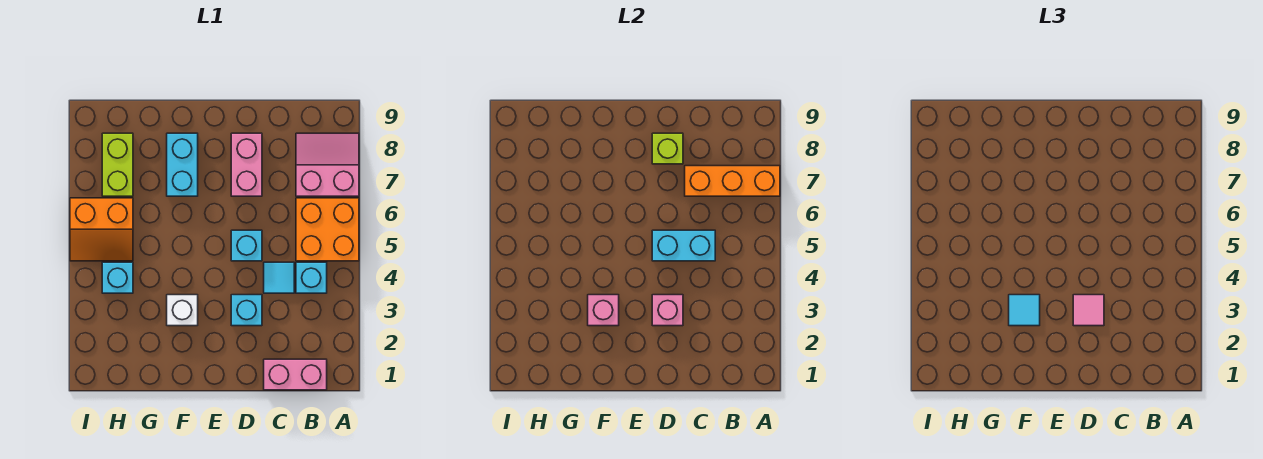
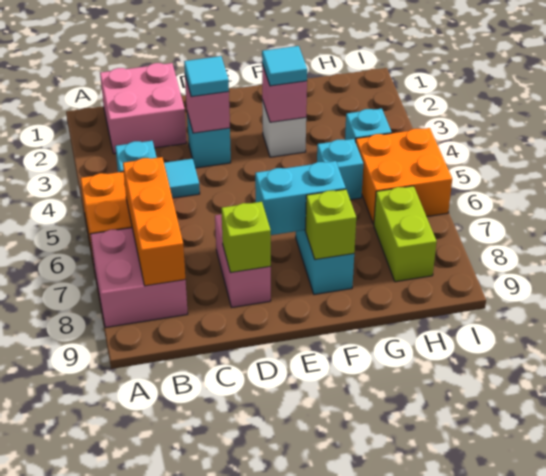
pink slope A7:B8 level 1 top 7 -> pink brick A7:B8 level 1
orange brick A7:C7 level 2 -> orange brick B6:B8 level 2
pink brick B1:C1 level 1 -> pink brick B1:C2 level 1
cyan brick C5:D5 level 2 -> cyan brick E7:F7 level 2
pink tile D3 level 3 -> cyan tile D3 level 3
cyan brick D5 level 1 -> cyan brick G5 level 1
none -> lime brick F8 level 2
orange slope H5:I6 level 1 top 6 -> orange brick H5:I6 level 1

